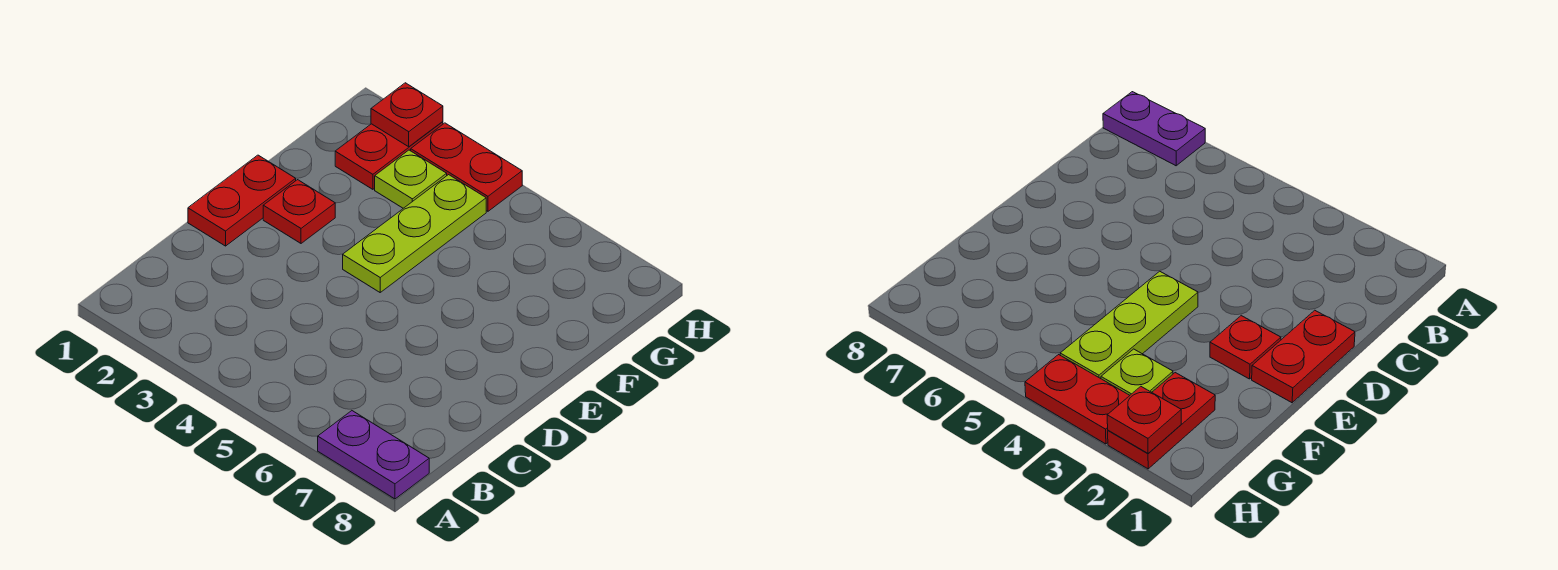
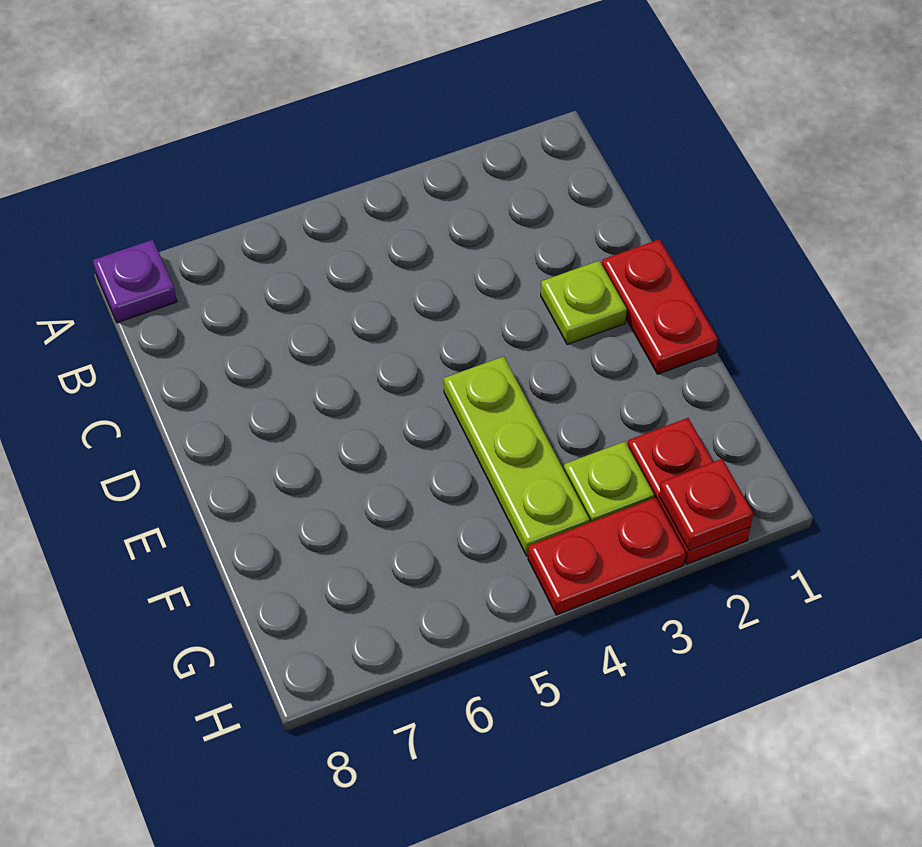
purple plate A7:A8 level 1 -> purple plate A8 level 1
none -> lime plate D2 level 1
red plate E2 level 1 -> none

